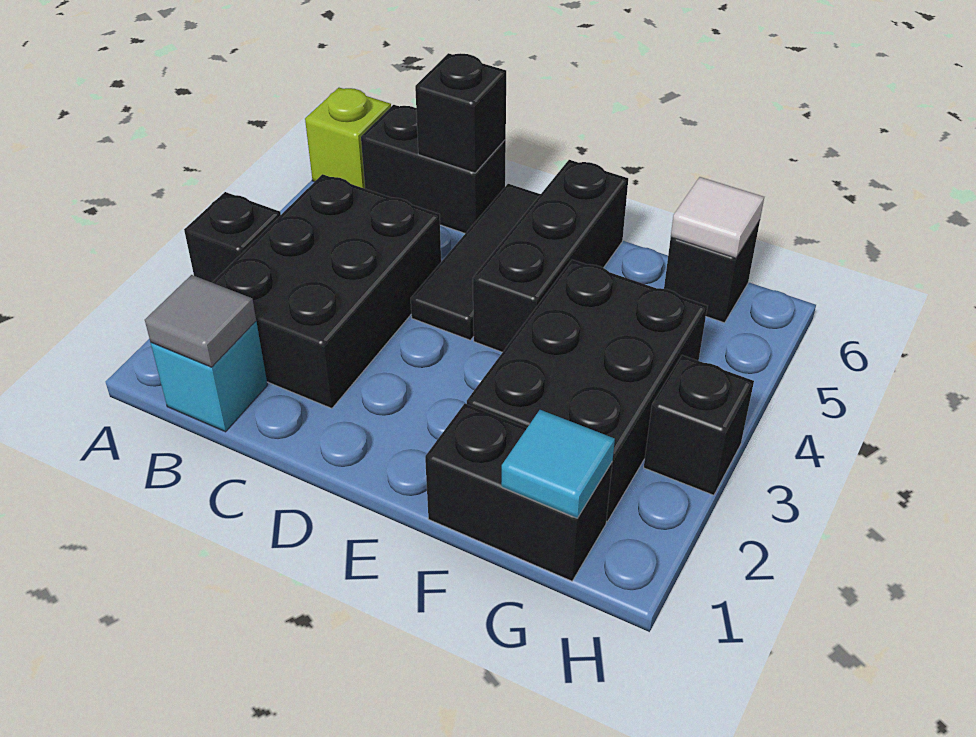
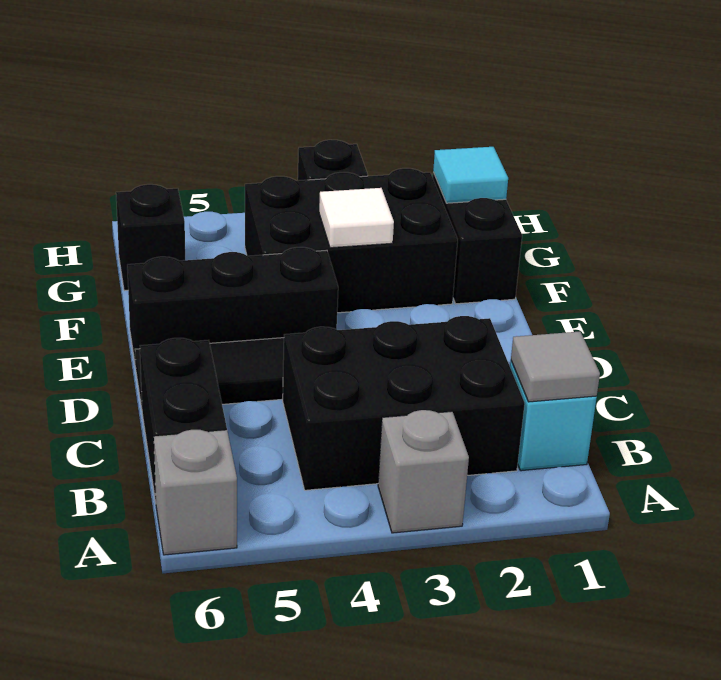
black brick A3 level 1 -> grey brick A3 level 1
lime brick A6 level 1 -> grey brick A6 level 1
black brick C6 level 2 -> none
white tile G6 level 2 -> white tile F3 level 2

